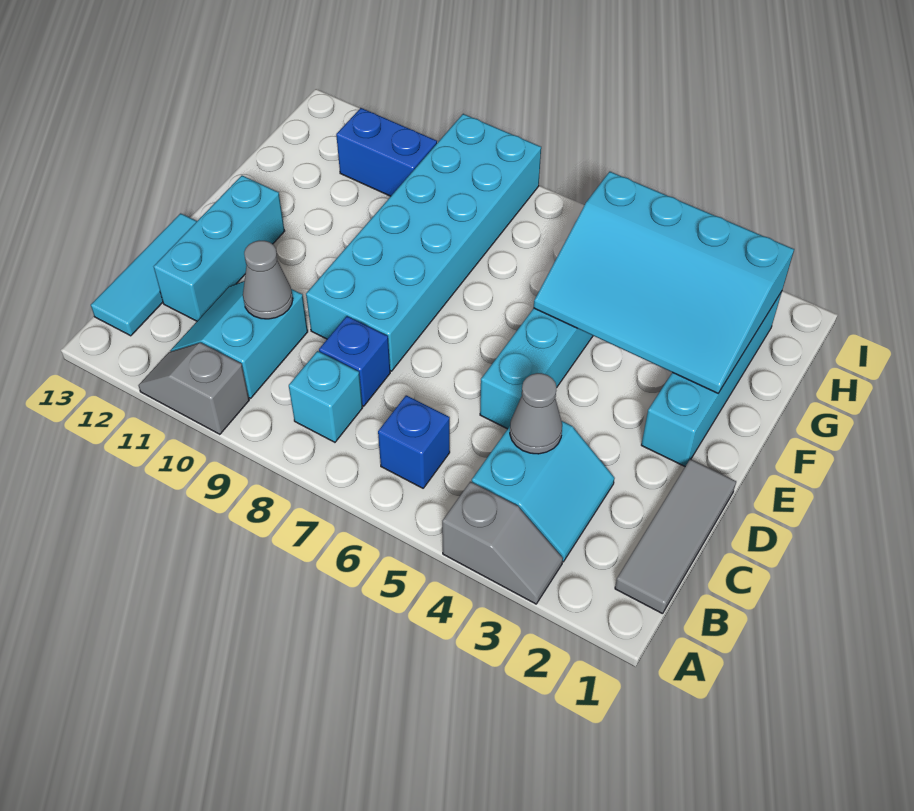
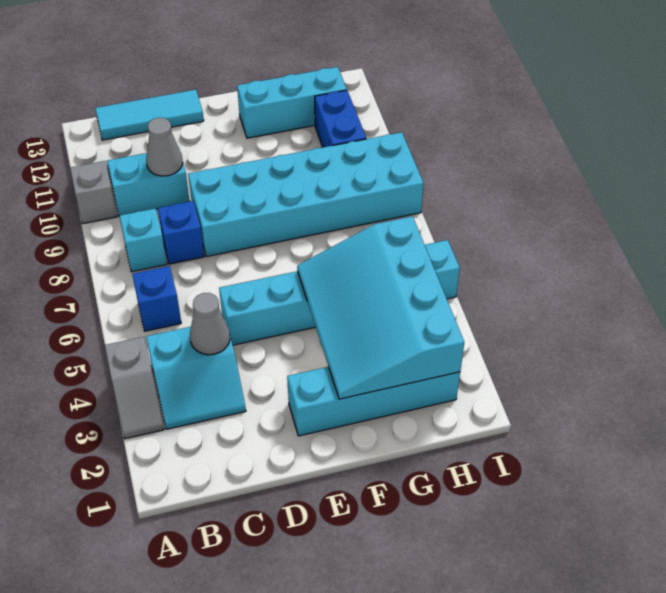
grey tile B1:D1 level 1 -> none
cyan brick C12:E12 level 1 -> cyan brick F12:H12 level 1

